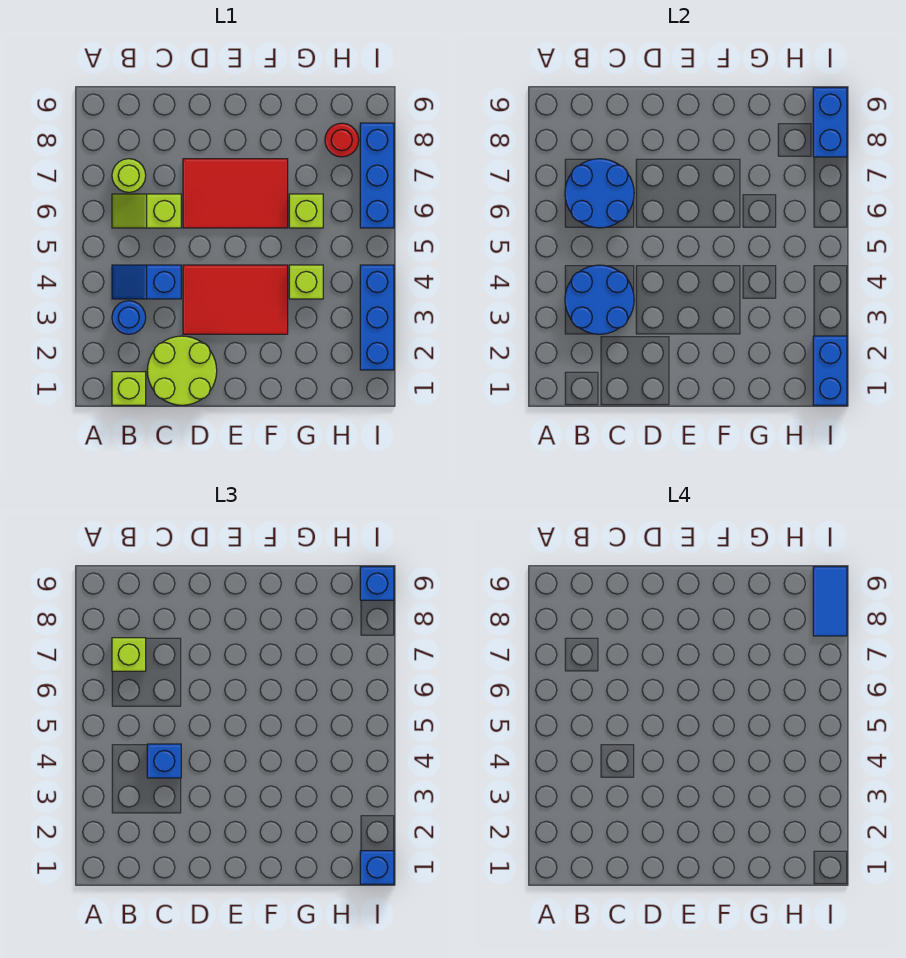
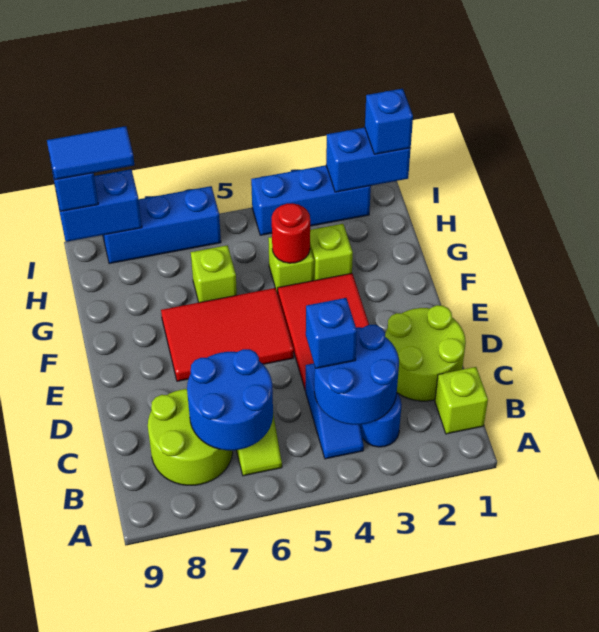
lime round brick B7 level 1 -> lime round brick B7:C8 level 1
lime brick B7 level 3 -> lime brick G3 level 1
red tile D6:F7 level 1 -> red tile E5:F7 level 1
red round brick H8 level 1 -> red round brick G4 level 2

